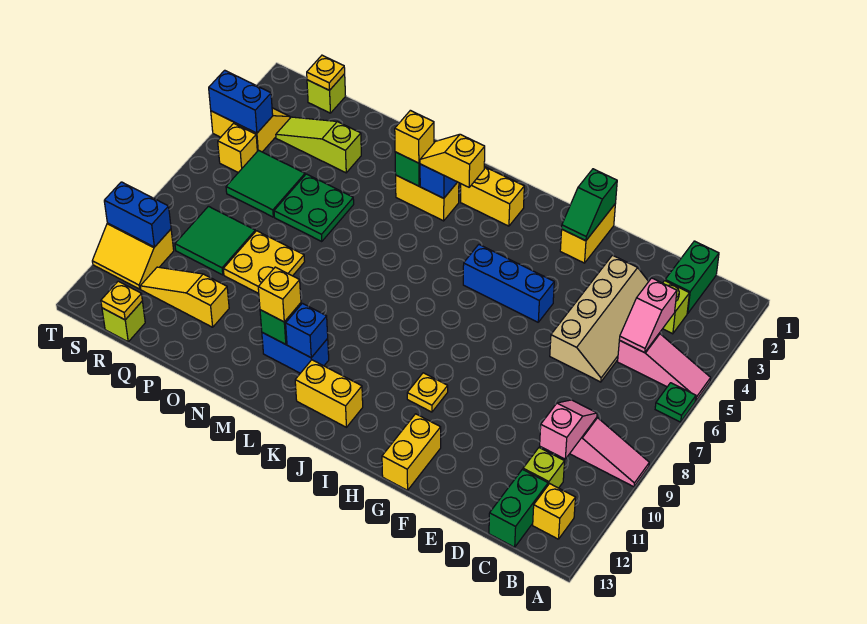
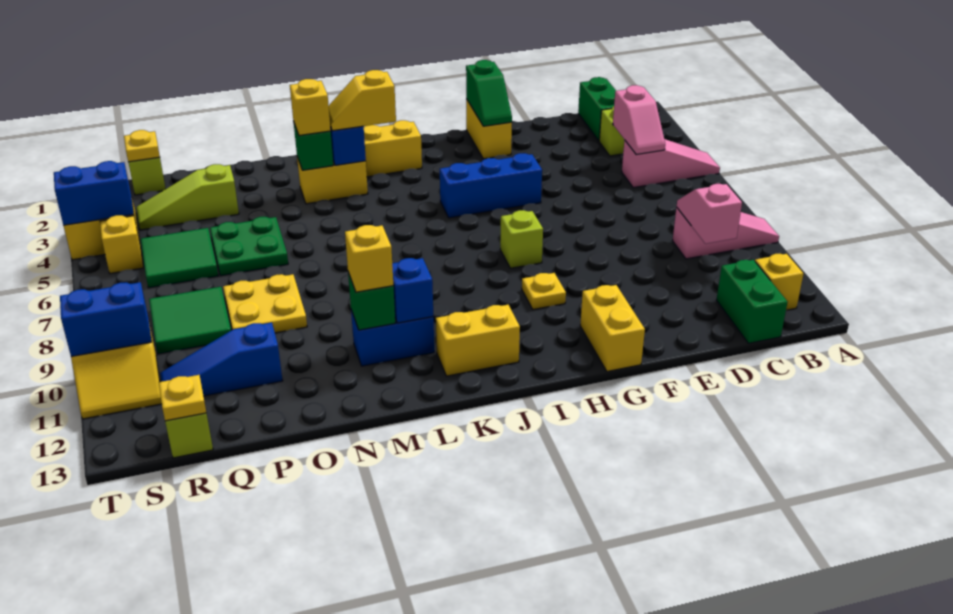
green plate A6 level 1 -> none
lime brick C11 level 1 -> lime brick H8 level 1
tan slope D3:E6 level 1 top E -> none
yellow slope P11:R11 level 1 top P -> blue slope P11:R11 level 1 top P

